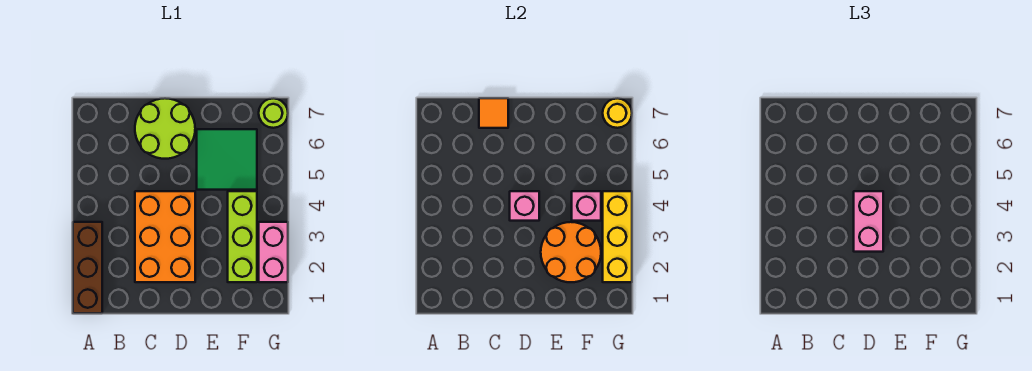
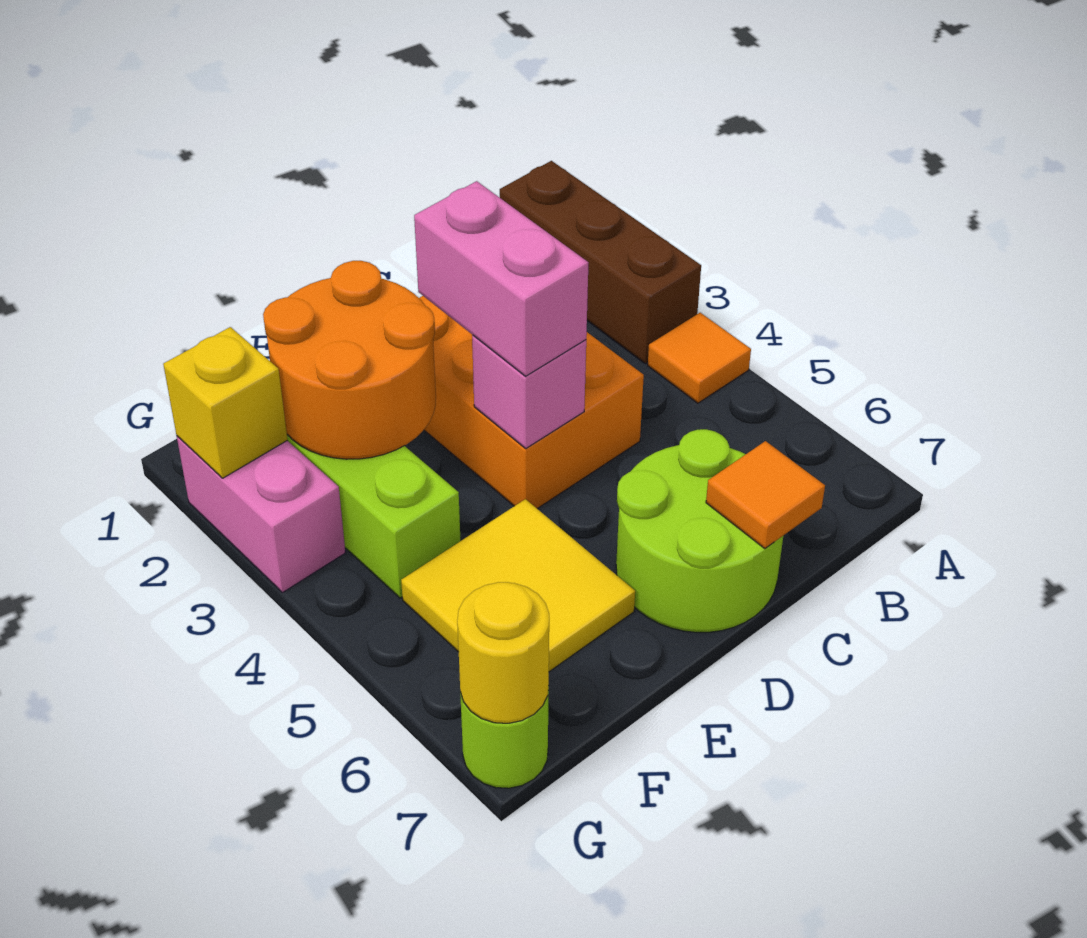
none -> orange tile A4 level 1
green tile E5:F6 level 1 -> yellow tile E5:F6 level 1
pink brick F4 level 2 -> none
yellow brick G2:G4 level 2 -> yellow brick G2 level 2

